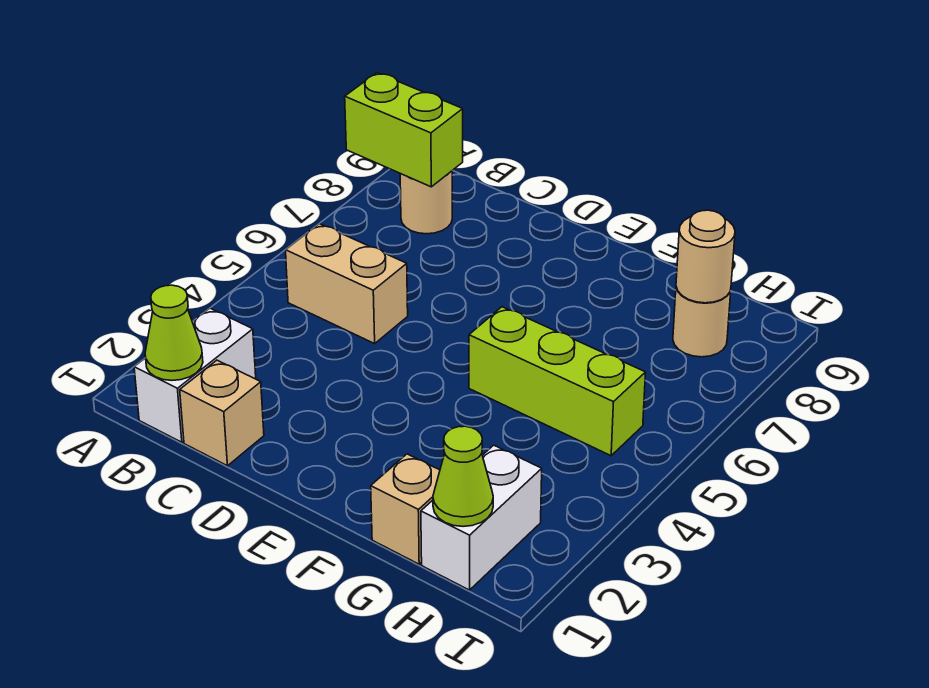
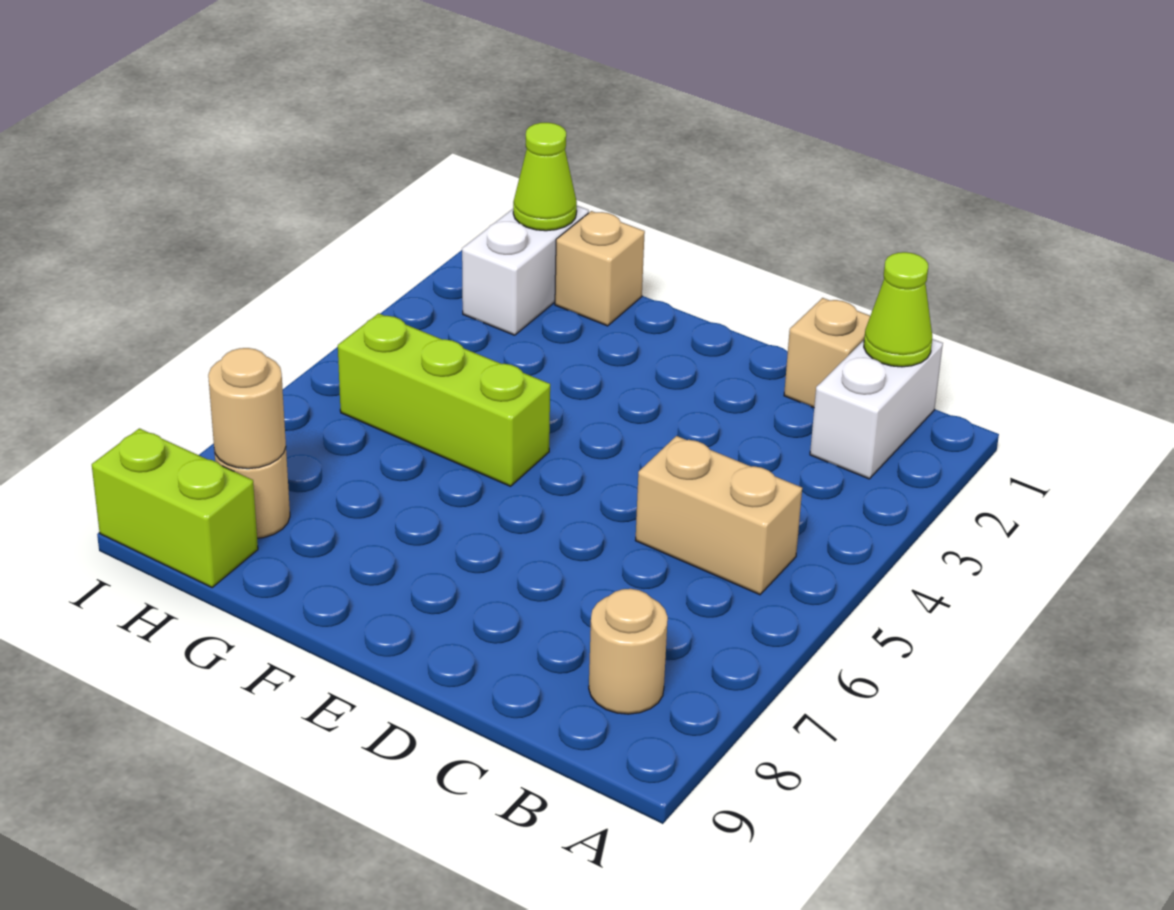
lime brick A8:B8 level 2 -> lime brick H9:I9 level 1

